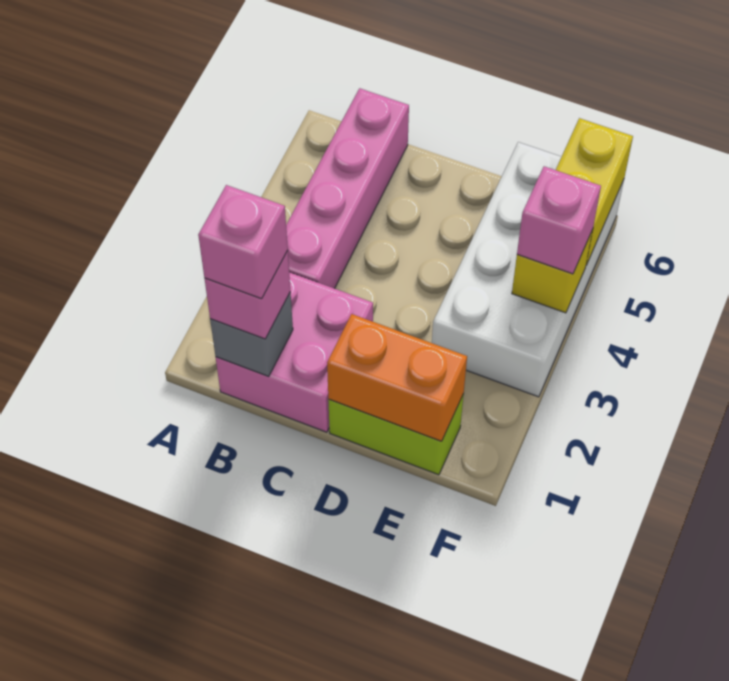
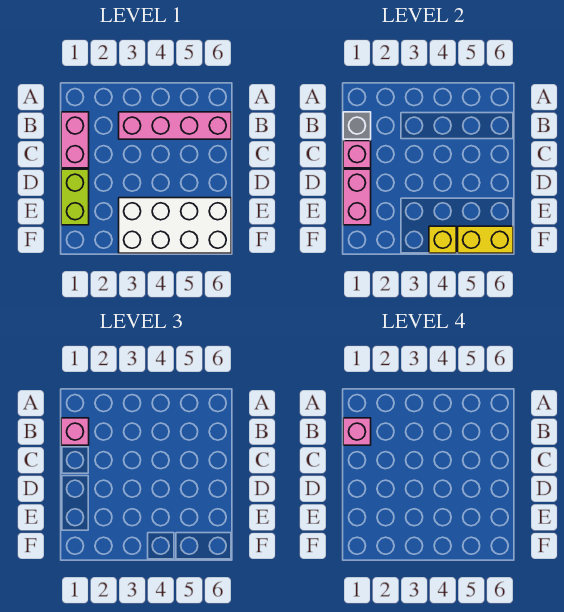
pink brick B1:C2 level 1 -> pink brick B1:C1 level 1
orange brick D1:E1 level 2 -> pink brick D1:E1 level 2
pink brick F4 level 3 -> pink brick C1 level 2

